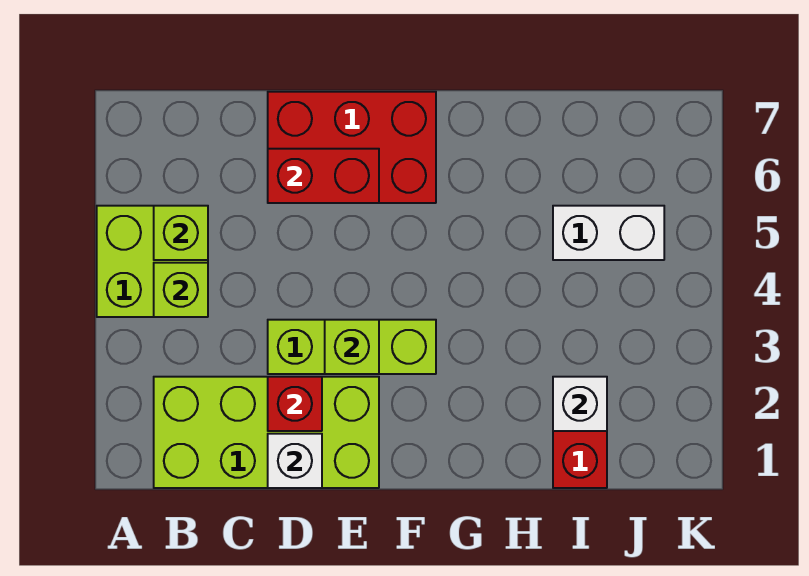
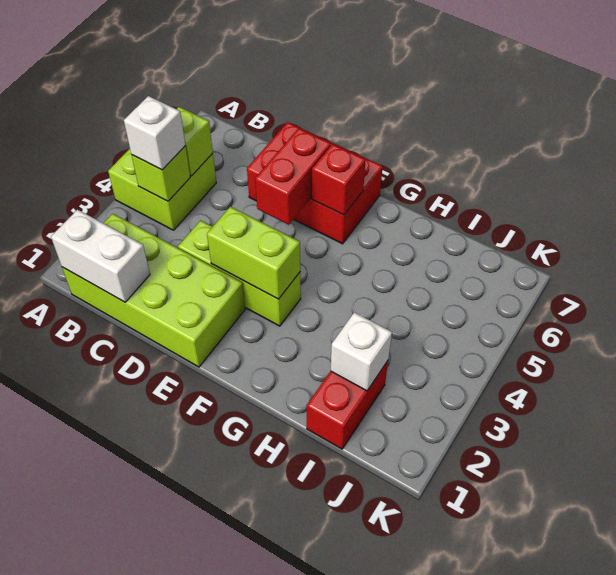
white brick D1 level 2 -> white brick B4 level 3
red brick D2 level 2 -> red brick F6 level 2
red brick D6:E6 level 2 -> red brick E5:E6 level 2
lime brick E3 level 2 -> lime brick E3:F3 level 2
white brick I5:J5 level 1 -> white brick B1:C1 level 2

